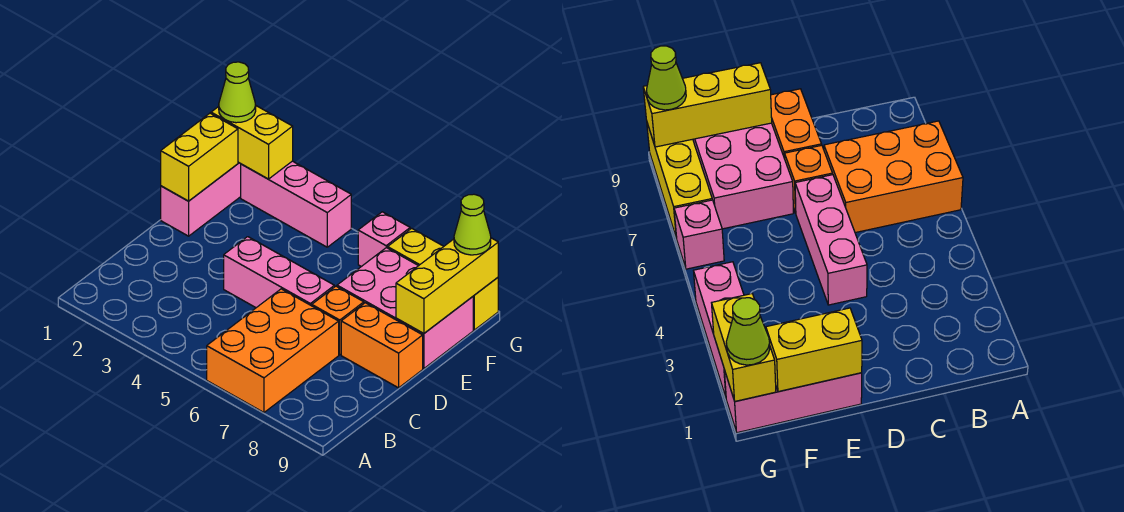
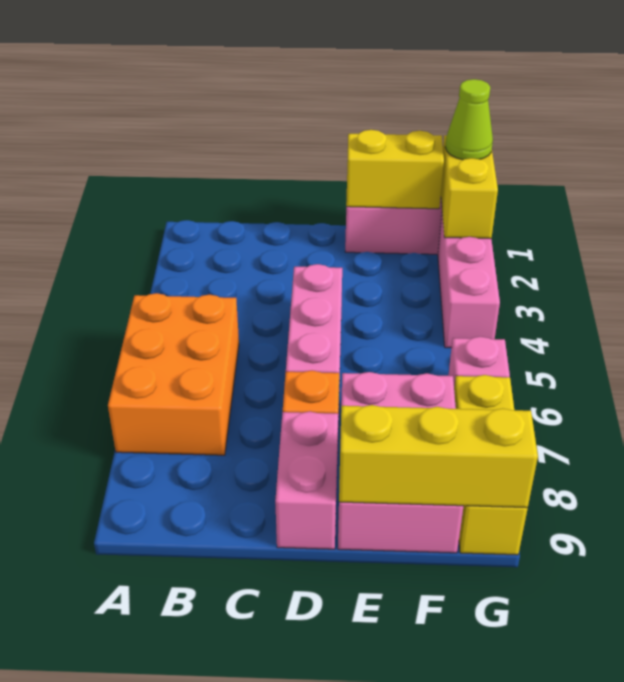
orange brick A6:C7 level 1 -> orange brick A5:B7 level 1
orange brick D8:D9 level 1 -> pink brick D8:D9 level 1
lime cone G9 level 3 -> none

